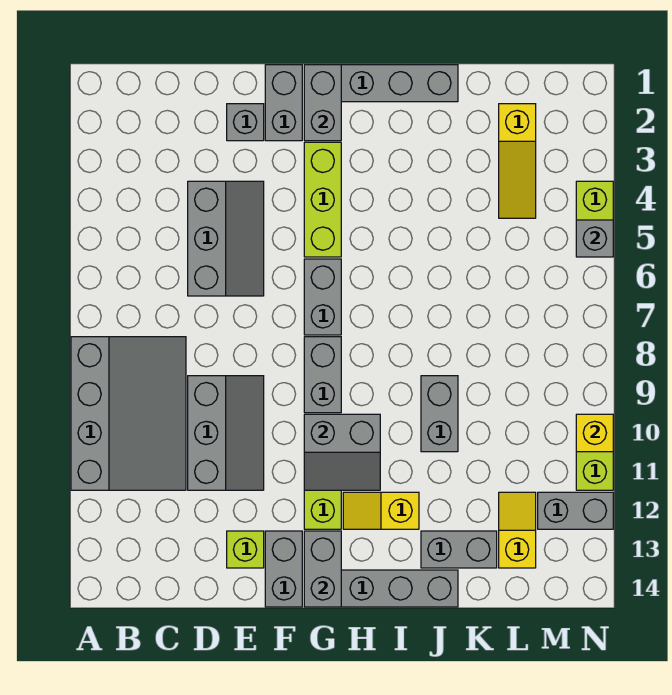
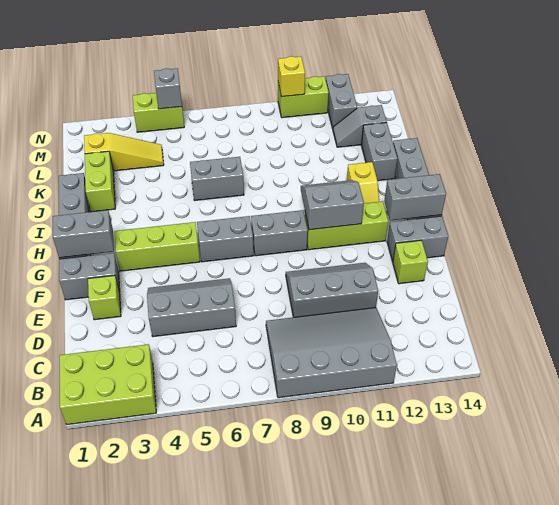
none -> lime brick A1:B3 level 1
grey brick E2 level 1 -> lime brick E2 level 1
grey slope G10:H11 level 2 top 10 -> grey slope G10:H11 level 2 top G
none -> lime brick J2:K2 level 1
grey brick J9:J10 level 1 -> grey brick J6:J7 level 1
yellow slope L12:L13 level 1 top 13 -> grey slope L12:L13 level 1 top 13

